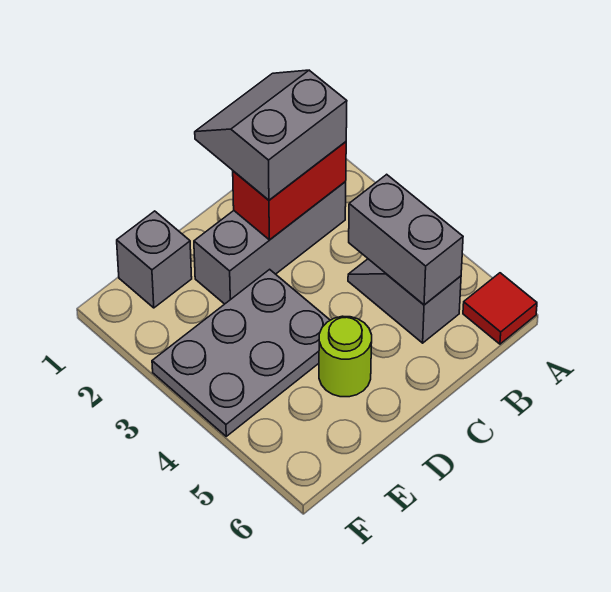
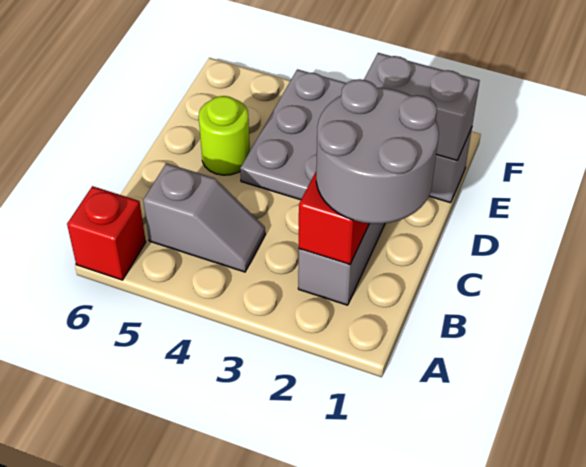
red tile A6 level 1 -> red brick A6 level 1
grey slope B1:C2 level 3 top 2 -> grey round brick B1:C2 level 3
grey brick B4:B5 level 2 -> grey brick E1:E2 level 2

